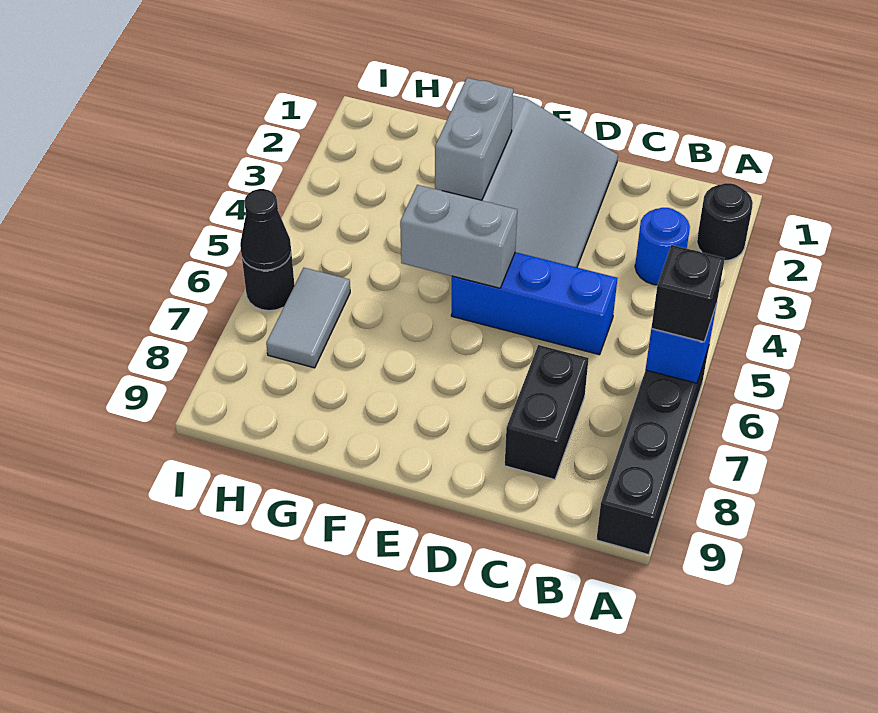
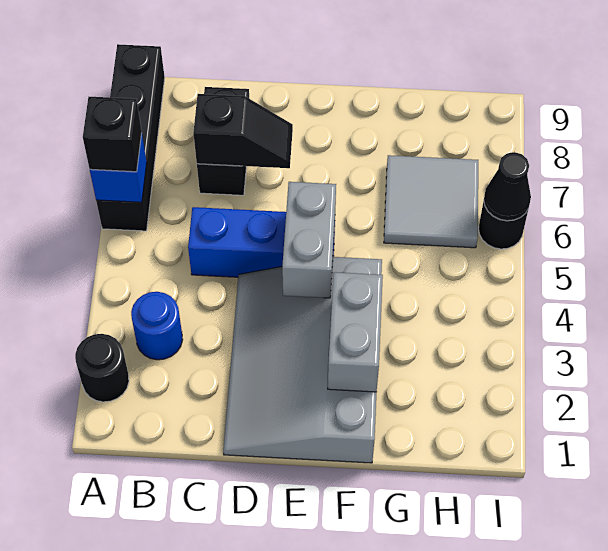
none -> black slope C7:D7 level 2 top C
grey brick E5:F5 level 2 -> grey brick E4:E5 level 2
grey tile H6:H7 level 1 -> grey tile G6:H7 level 1

